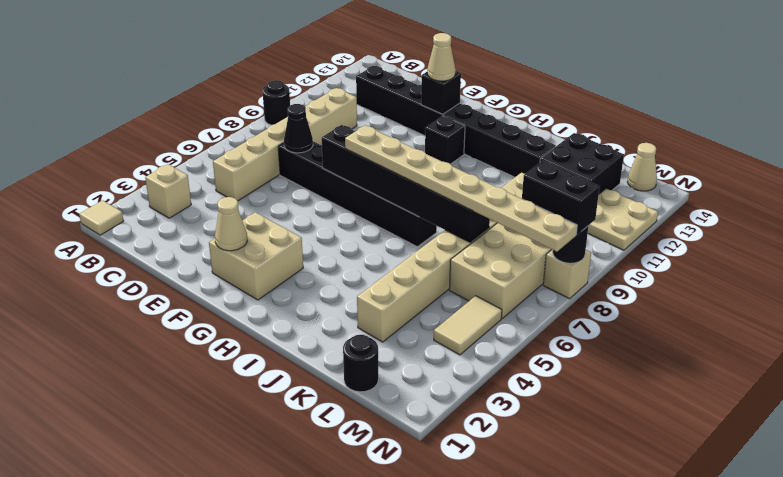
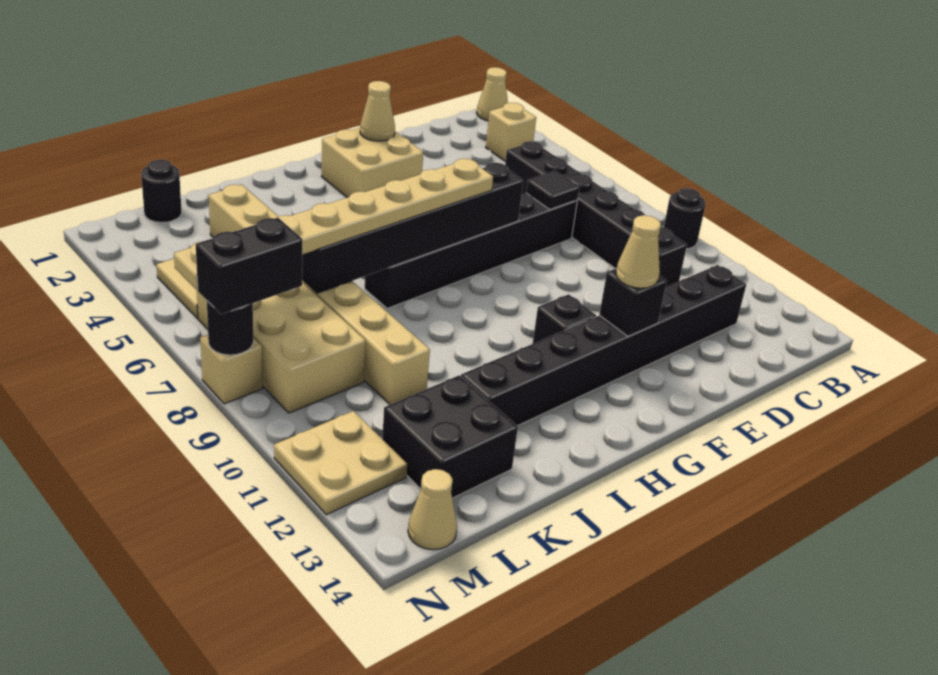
tan tile A1 level 1 -> tan cone A1 level 1
tan brick C5:C10 level 1 -> black brick C5:C10 level 1
black cone D7 level 2 -> black tile D7 level 2

